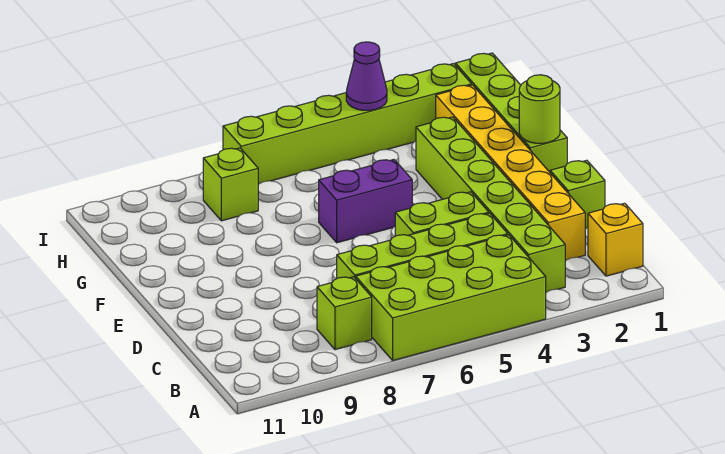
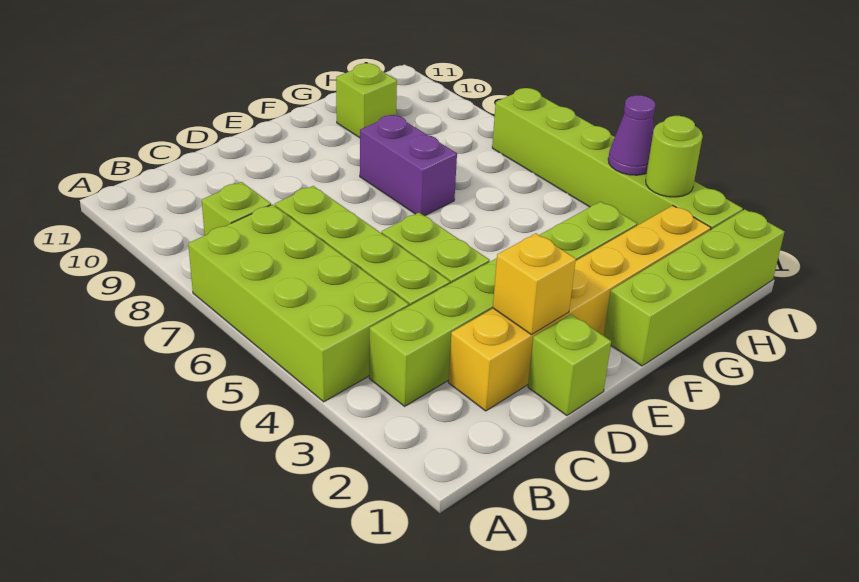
yellow brick B1 level 1 -> yellow brick D2 level 2
lime round brick F1 level 2 -> lime round brick I3 level 2
purple brick F5:F6 level 1 -> purple brick F7:F8 level 1
lime brick H8 level 1 -> lime brick G10 level 1

